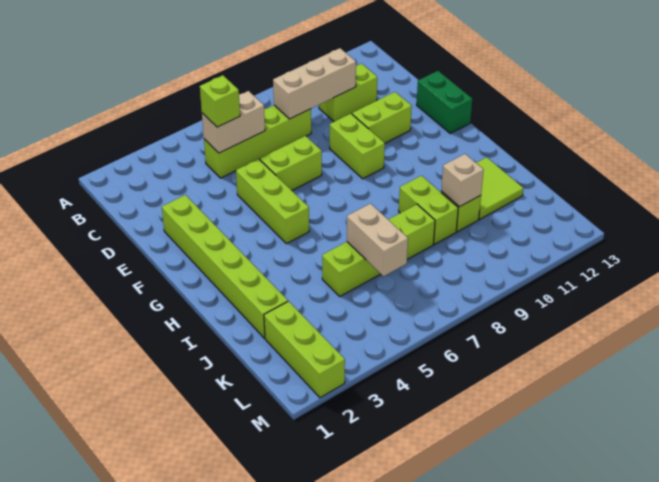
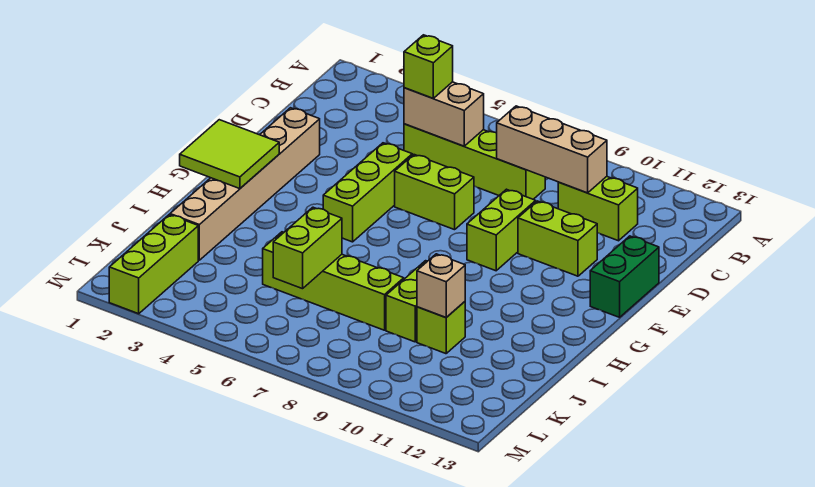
lime brick E2:J2 level 1 -> tan brick E2:J2 level 1
lime tile I11:J12 level 1 -> lime tile G1:H2 level 2
tan brick J6:K6 level 2 -> lime brick J6:K6 level 2

